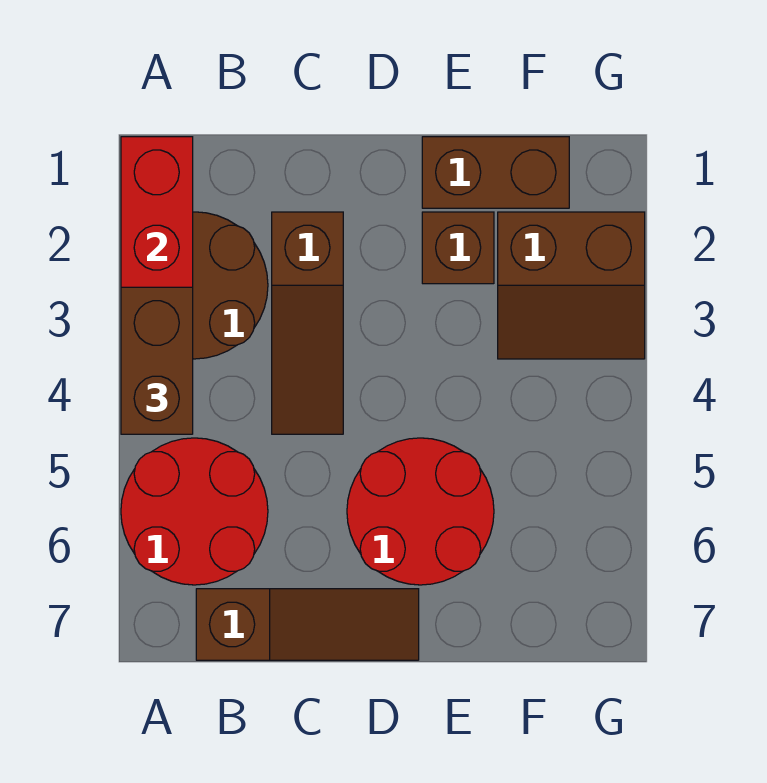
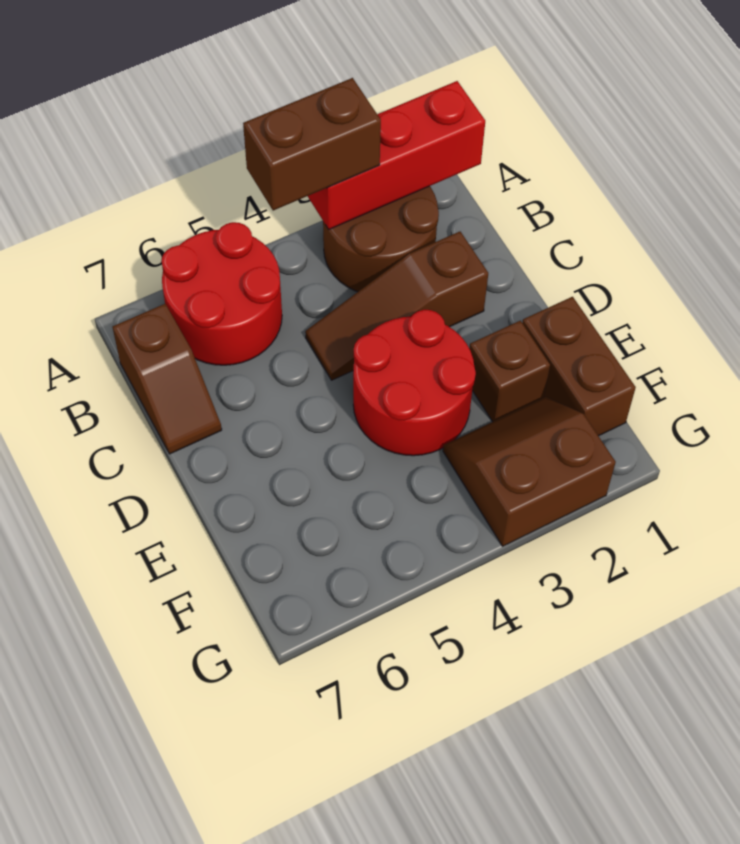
brown slope B7:D7 level 1 top B -> brown slope B7:C7 level 1 top B
red round brick D5:E6 level 1 -> red round brick D3:E4 level 1
brown slope F2:G3 level 1 top 2 -> brown slope F2:G3 level 1 top G

